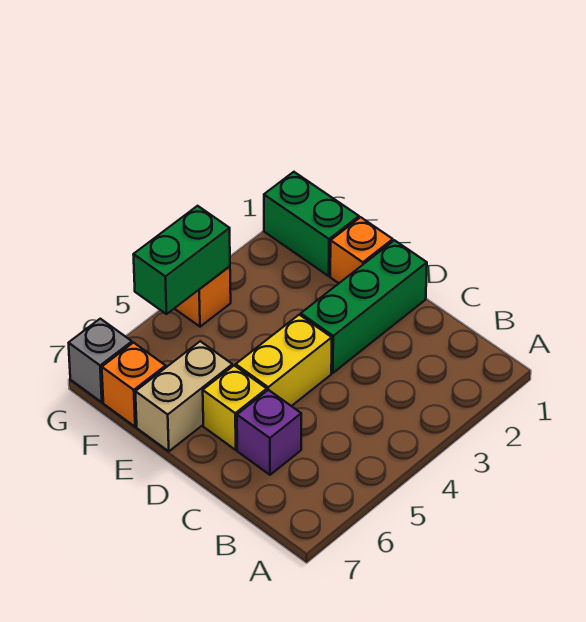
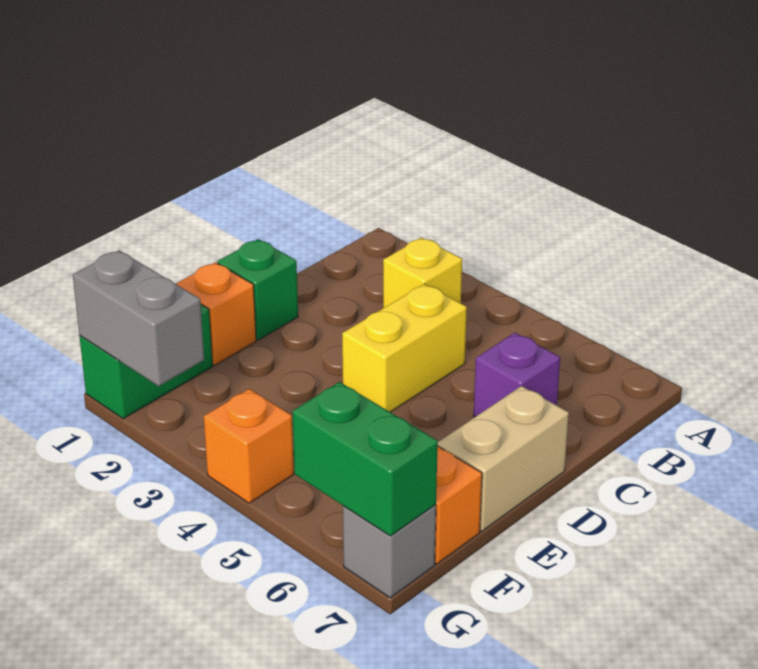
green brick D1:D3 level 1 -> green brick D1 level 1
yellow brick D4:D5 level 1 -> yellow brick C4:D4 level 1
yellow brick D6 level 1 -> yellow brick B3 level 1
tan brick E6:E7 level 1 -> tan brick D7:E7 level 1
none -> grey brick G1:G2 level 2
green brick G4:G5 level 2 -> green brick G6:G7 level 2

